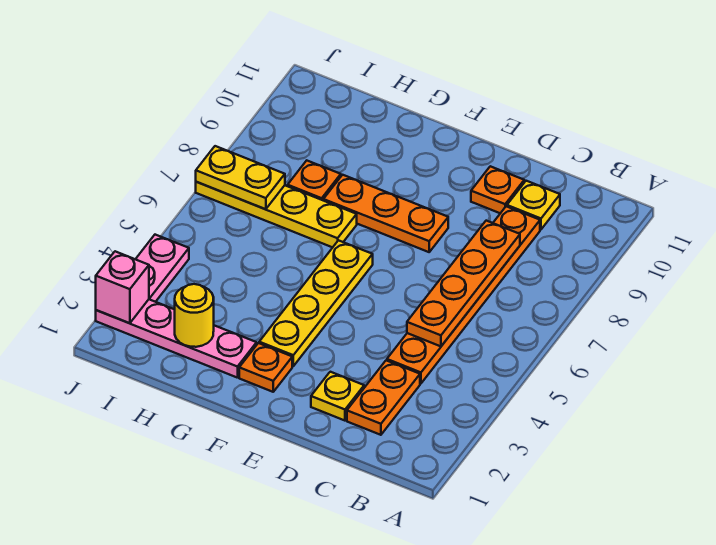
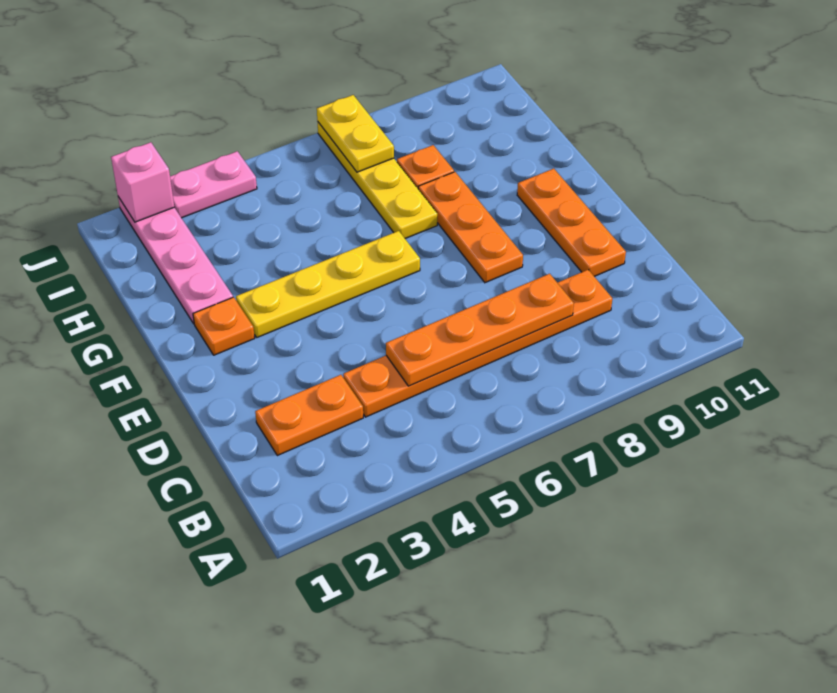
yellow plate C10 level 1 -> none
yellow plate D2 level 1 -> none
orange plate D10 level 1 -> orange plate D10:F10 level 1
yellow round brick H2 level 2 -> none

